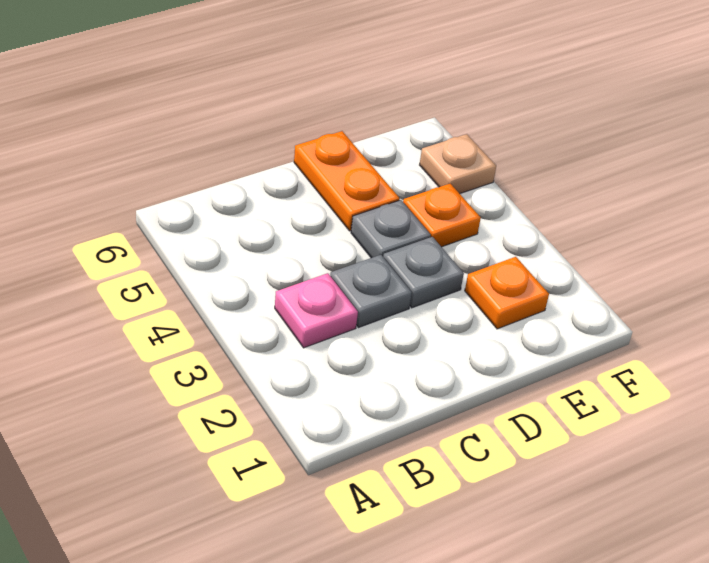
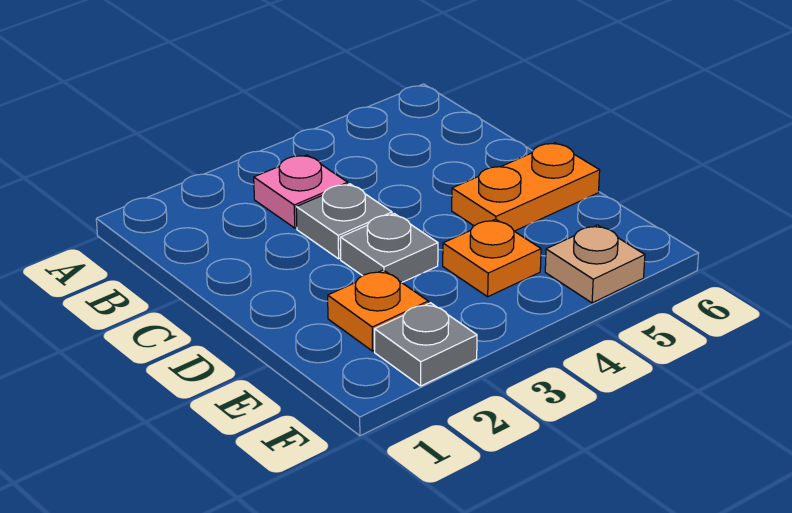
grey plate D4 level 1 -> grey plate F2 level 1

